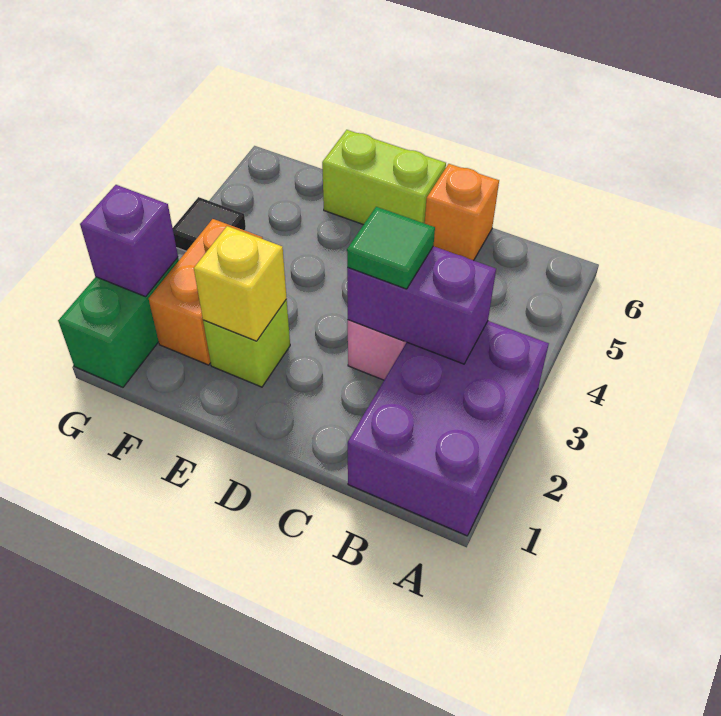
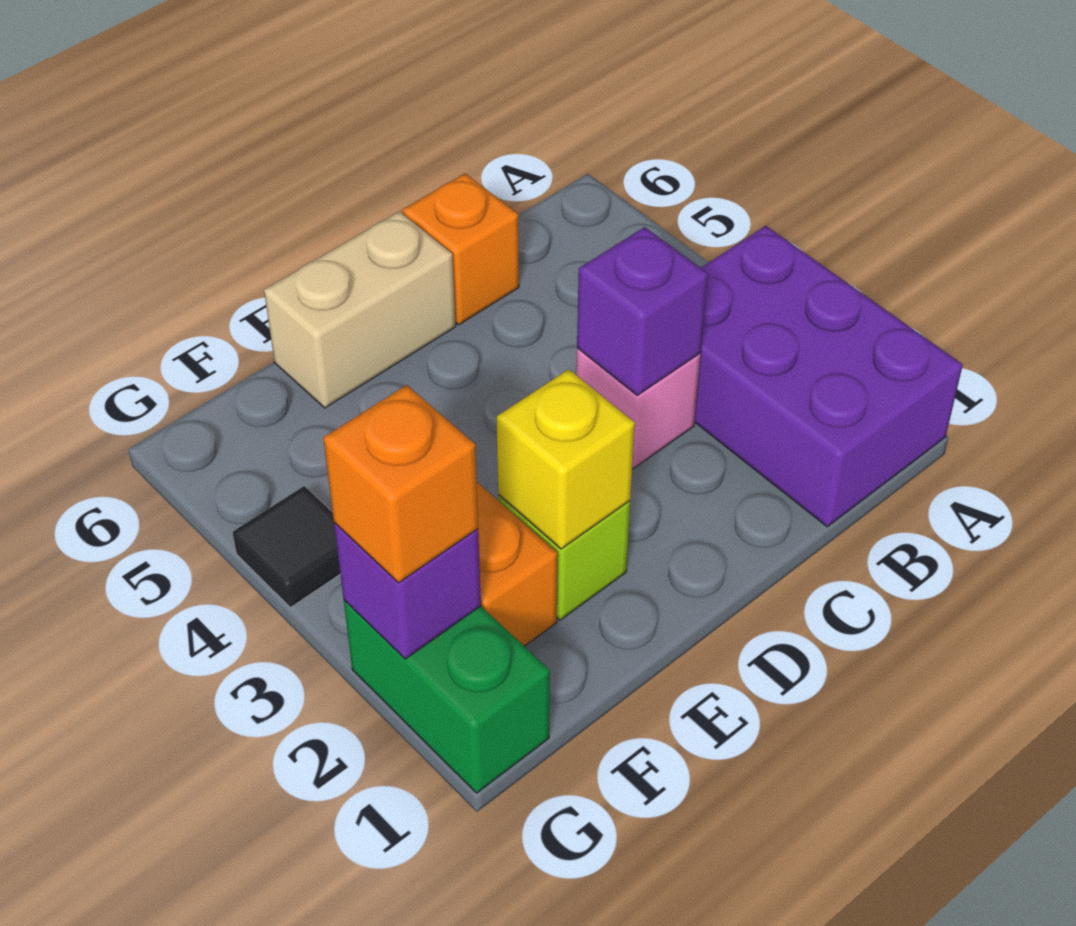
purple brick B3:C3 level 2 -> purple brick C3 level 2
green tile C3 level 3 -> none
lime brick D6:E6 level 1 -> tan brick D6:E6 level 1
none -> orange brick G2 level 3

